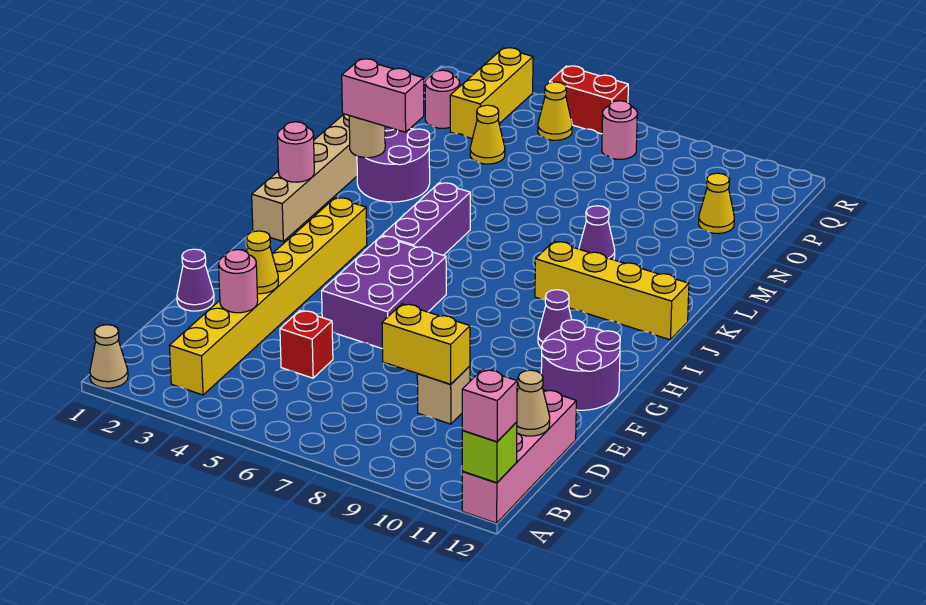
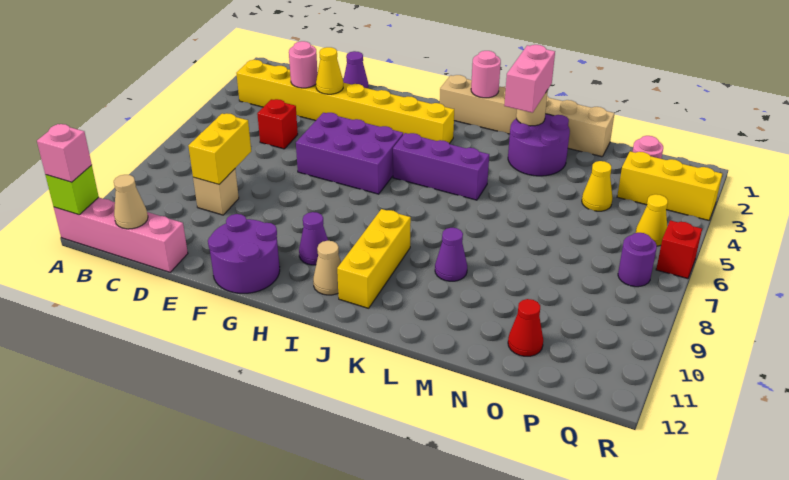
tan cone A1 level 1 -> tan cone I11 level 1
yellow brick J9:J12 level 1 -> yellow brick J9:J11 level 1
yellow cone O11 level 1 -> red cone O11 level 1
pink round brick Q7 level 1 -> purple round brick Q7 level 1
red brick R5:R6 level 1 -> red brick R6 level 1

